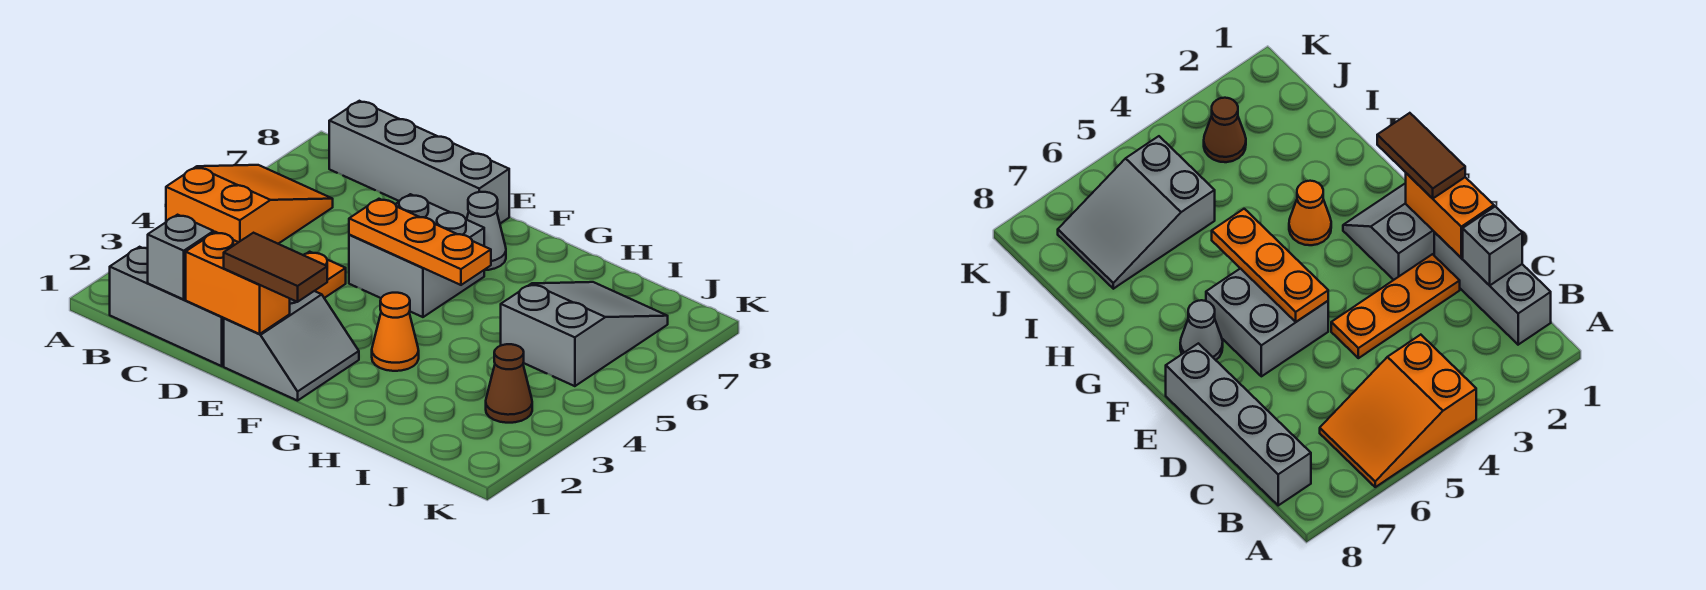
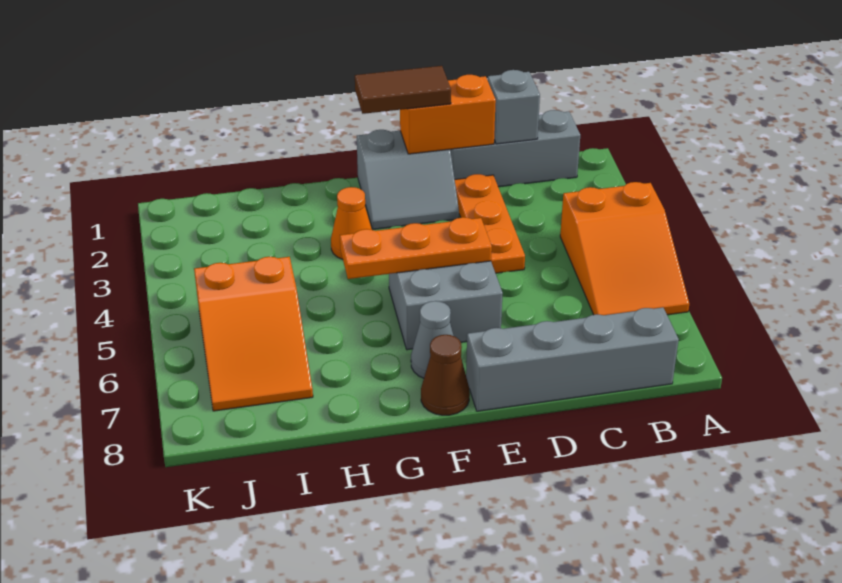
grey slope E1:F2 level 1 top E -> grey slope E1:F2 level 1 top 1
grey slope I5:J7 level 1 top 5 -> orange slope I5:J7 level 1 top 5
brown cone J3 level 1 -> brown cone F8 level 1

